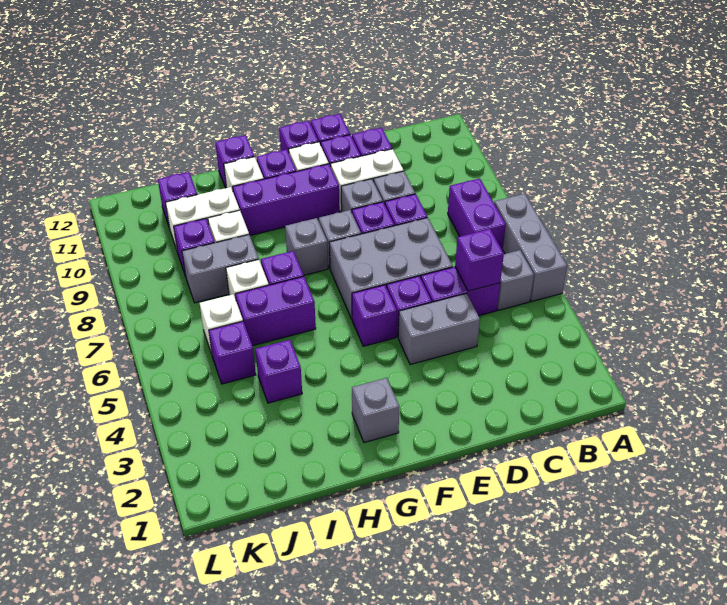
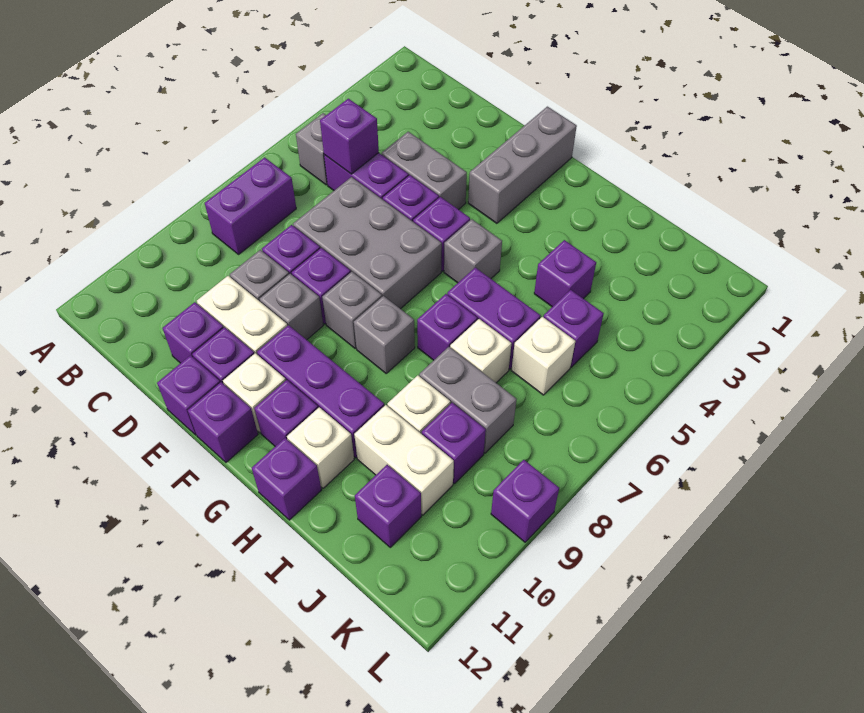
grey brick A5:A7 level 1 -> grey brick F1:F3 level 1
grey brick G2 level 1 -> grey brick G5 level 1
none -> purple brick L9 level 1

